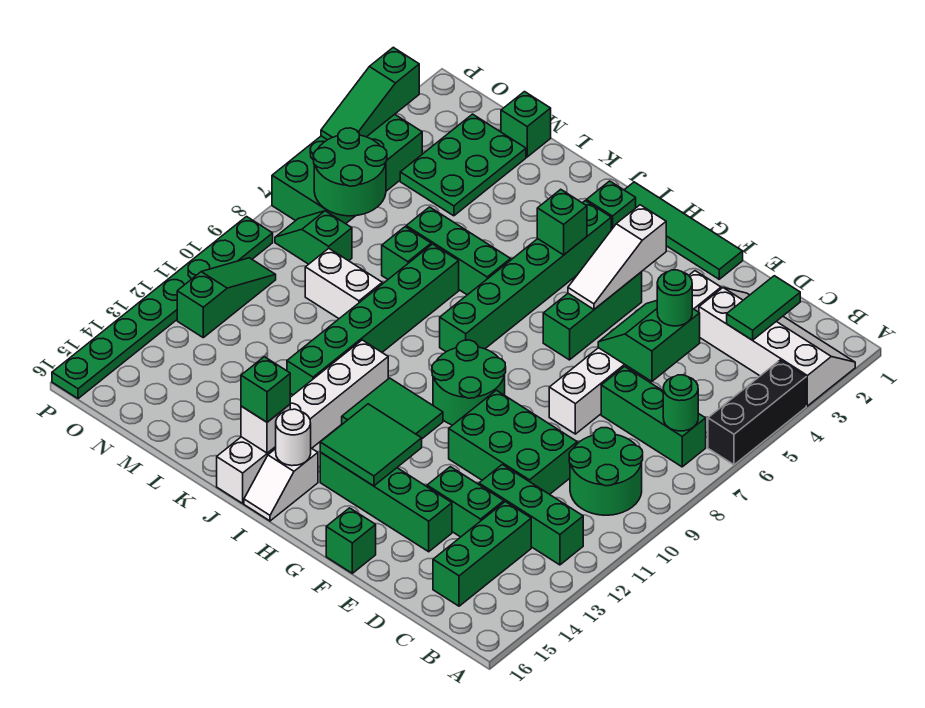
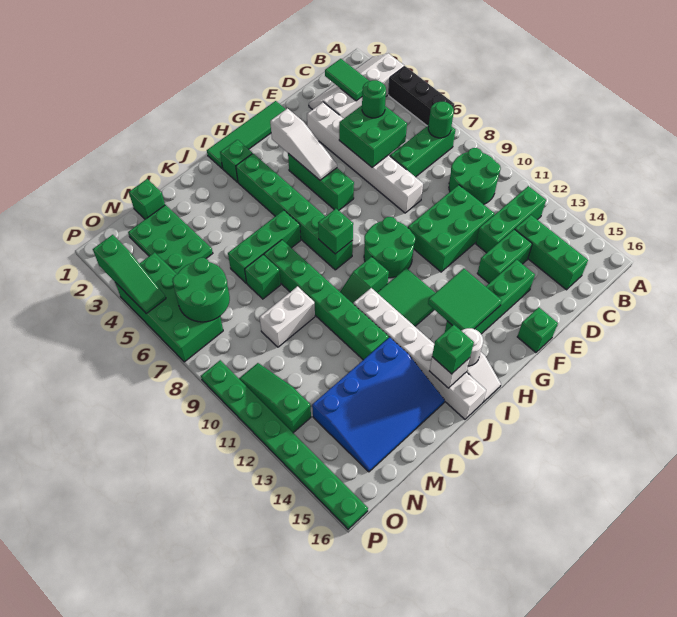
green slope D5:E6 level 2 top D -> green brick D5:E6 level 2
green brick I4 level 2 -> green brick I8 level 2
none -> blue slope K13:N15 level 1 top 13
green slope N8:O8 level 1 top N -> green slope I10:J10 level 1 top I

